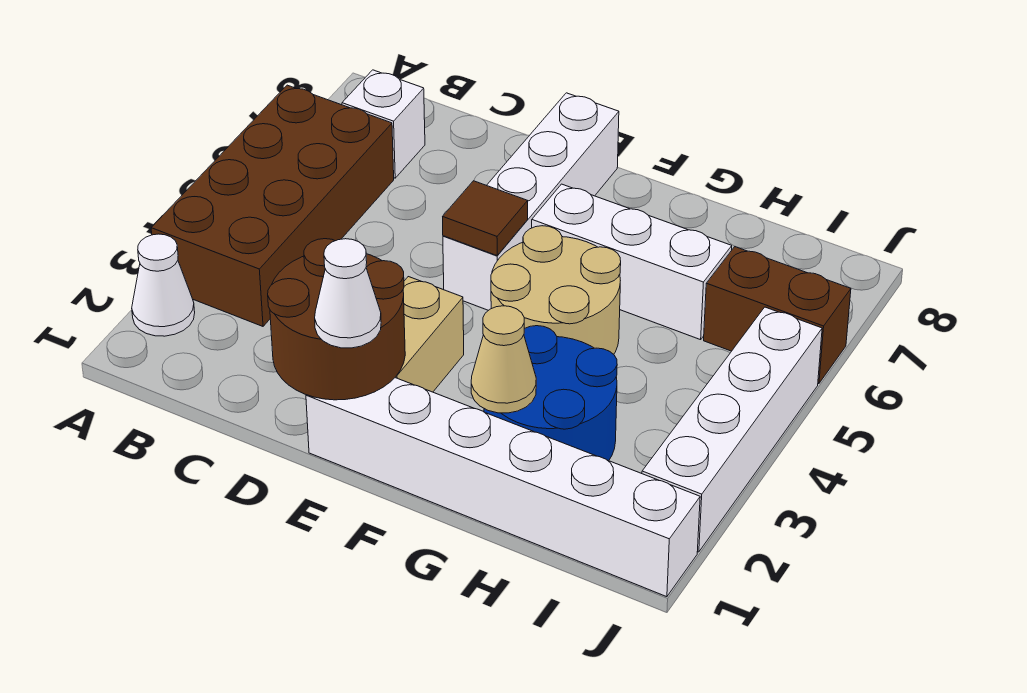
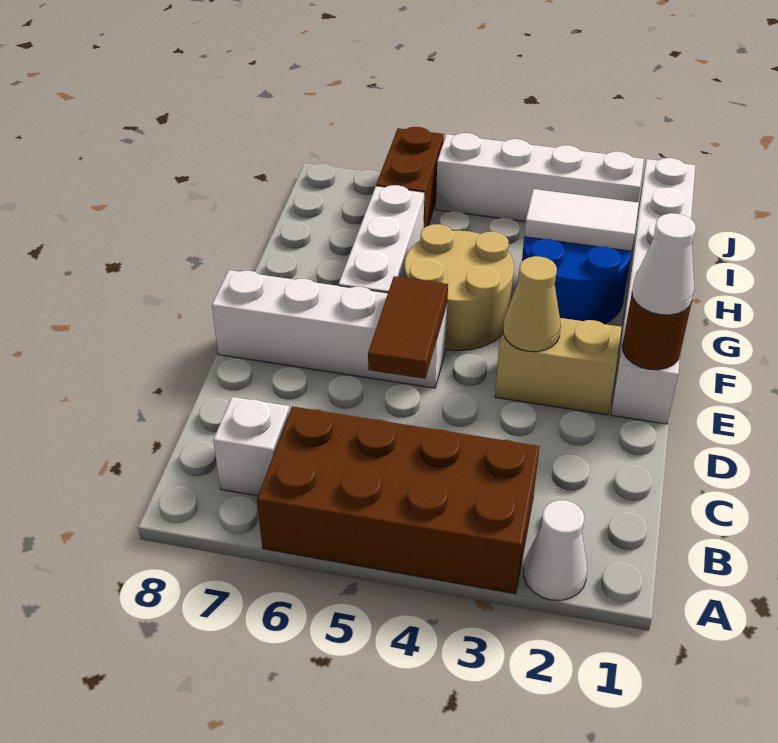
brown round brick D1:E2 level 2 -> brown round brick E1 level 2
brown tile E5 level 2 -> brown tile D5:E5 level 2
tan cone G2 level 2 -> tan cone E3 level 2
none -> white tile H2:H3 level 2

